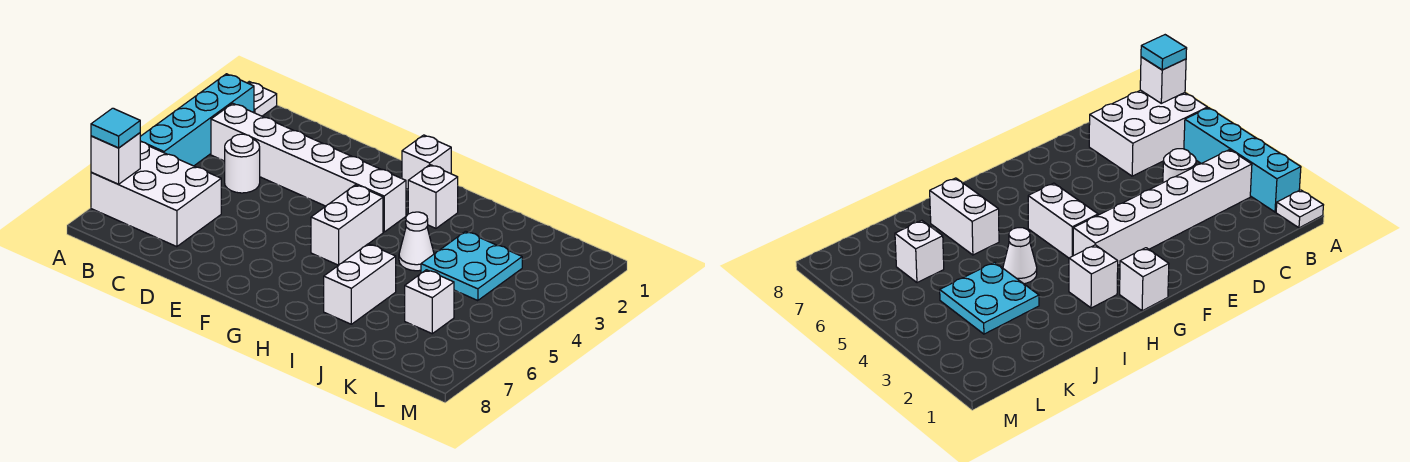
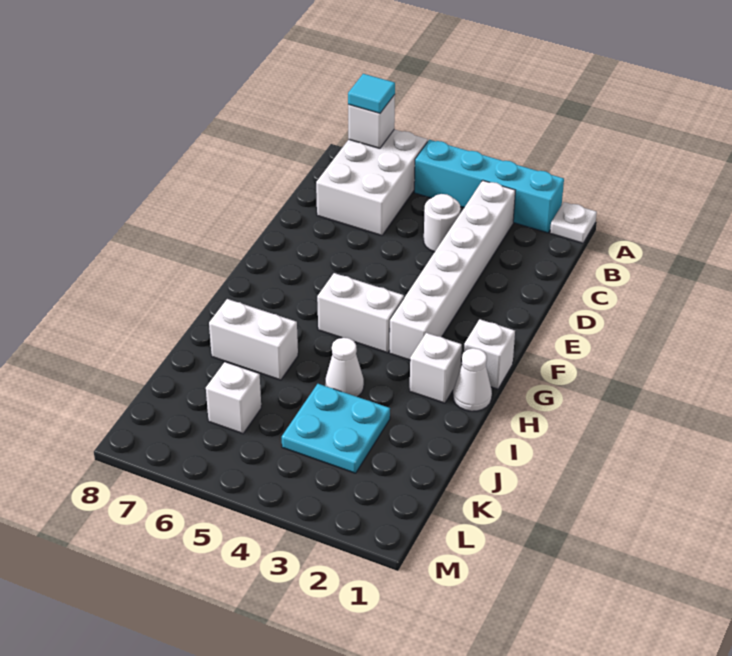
none -> white cone H1 level 1

